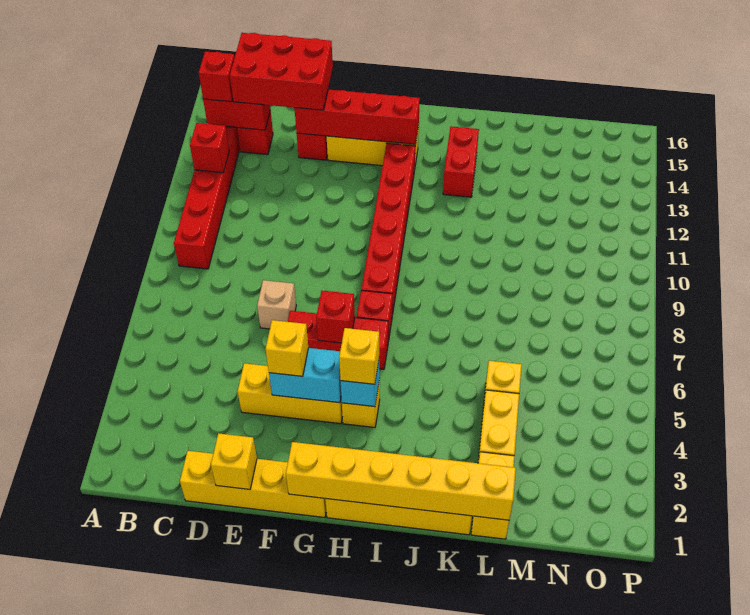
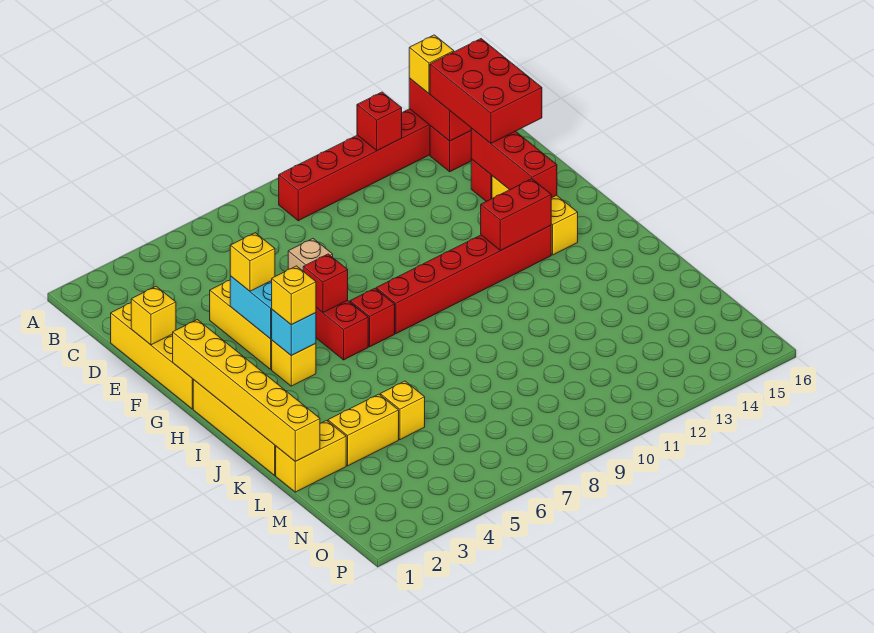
red brick B14 level 3 -> yellow brick B14 level 3
red brick E14:H14 level 2 -> red brick E14:G14 level 2
red brick J13:J14 level 1 -> red brick H12:H13 level 2

